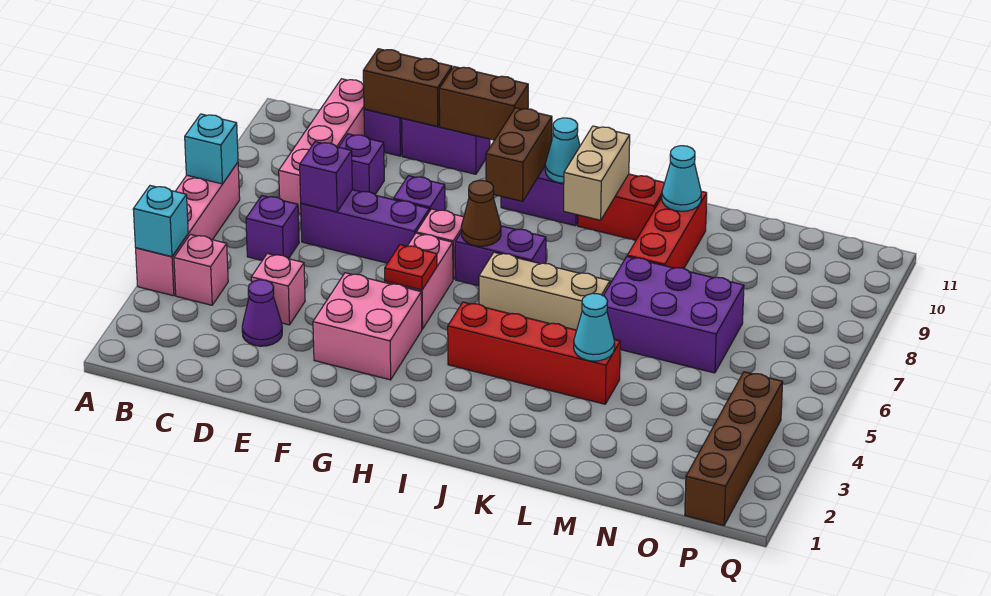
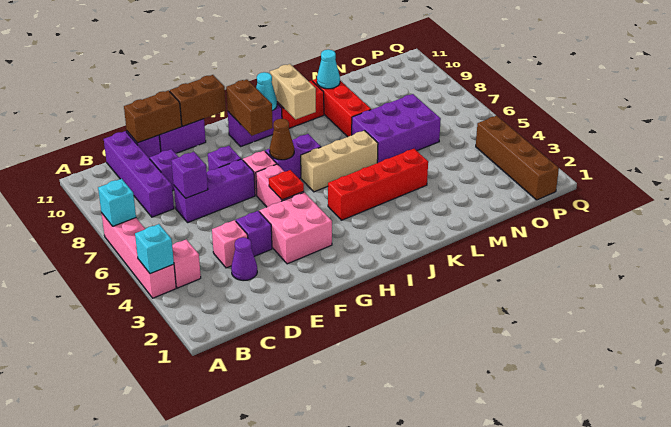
purple brick C6 level 1 -> purple brick E4 level 1
pink brick C8:C11 level 1 -> purple brick C8:C11 level 1
cyan cone L4 level 2 -> none

